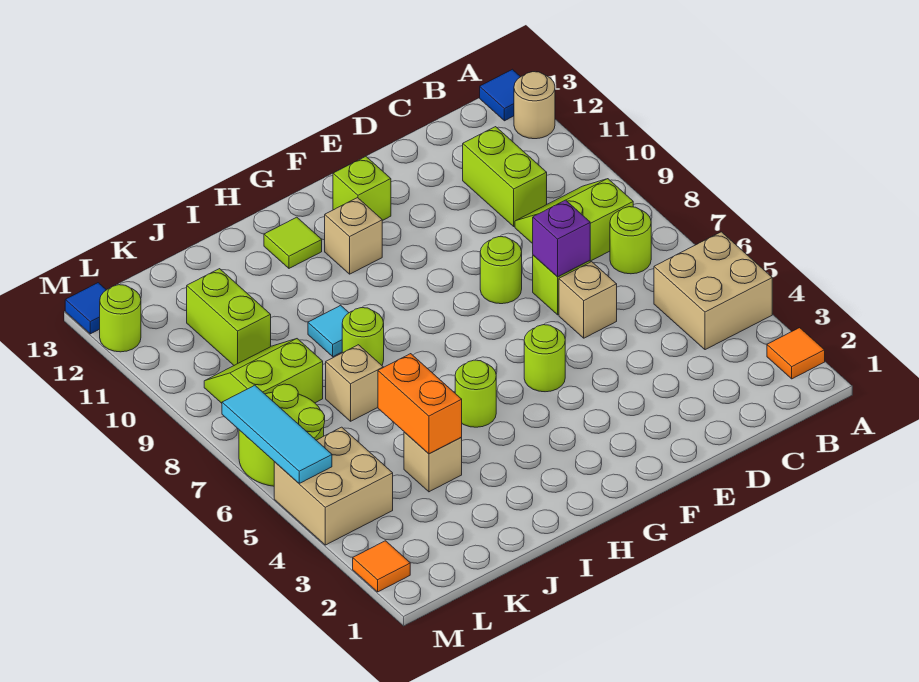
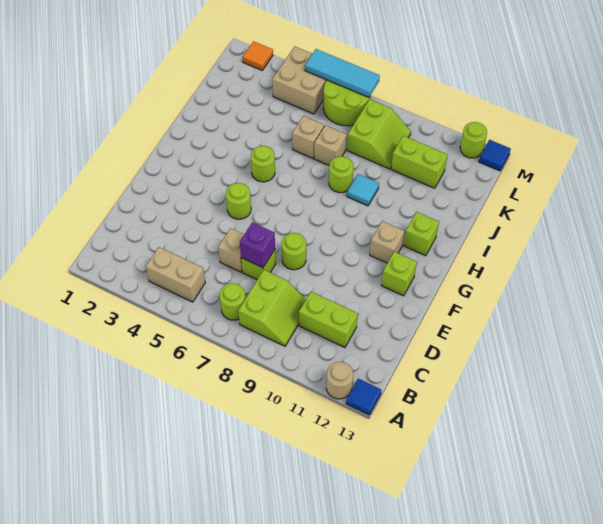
orange tile A2 level 1 -> none
tan brick A4:B5 level 1 -> tan brick B4:B5 level 1
lime tile H12 level 1 -> lime brick H12 level 1
tan brick J4 level 1 -> tan brick J6 level 1
orange brick J4:J5 level 2 -> none

